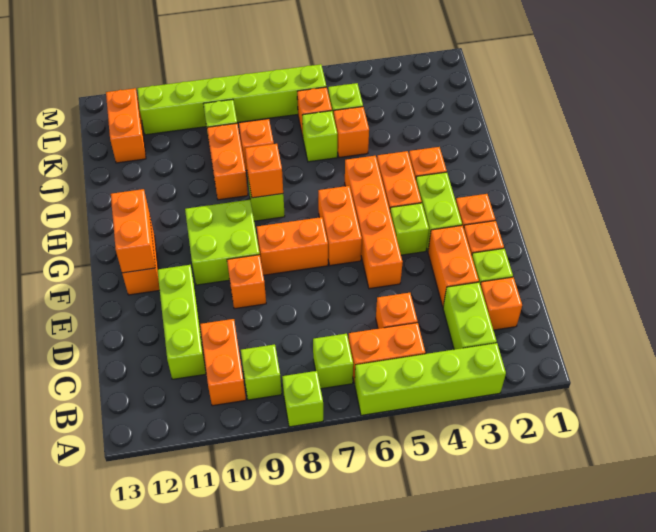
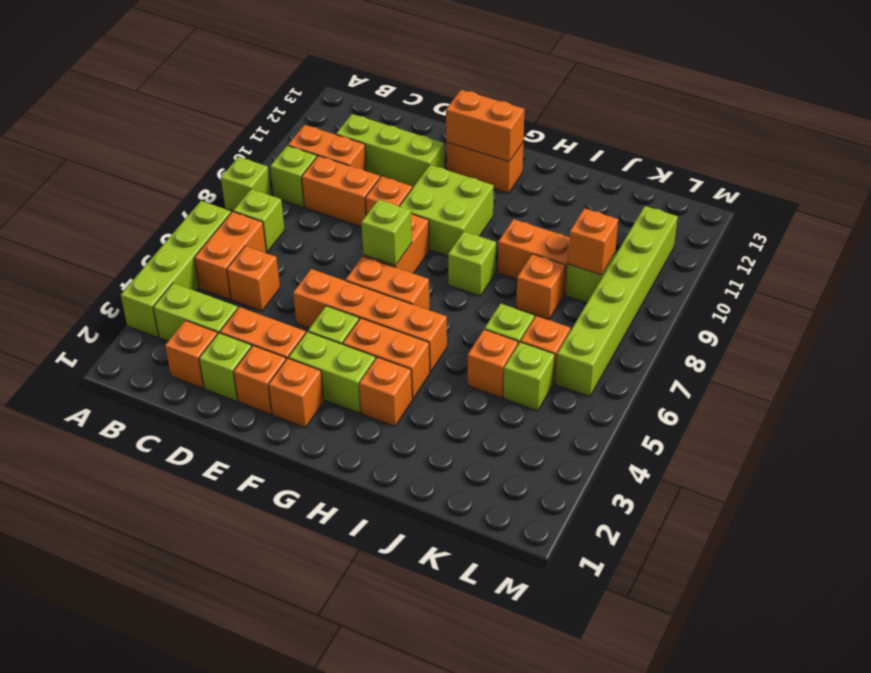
none -> lime brick F7 level 2
orange brick H8 level 2 -> orange brick K9 level 2
orange brick K12:L12 level 1 -> orange brick C9:D9 level 1

